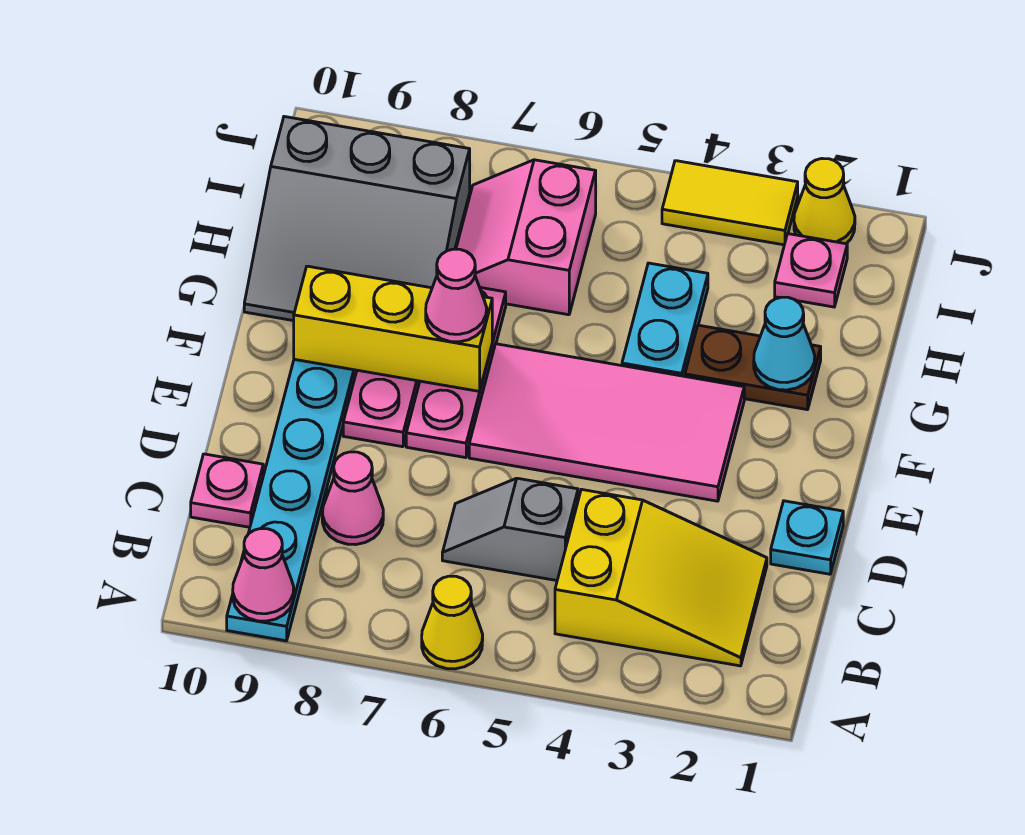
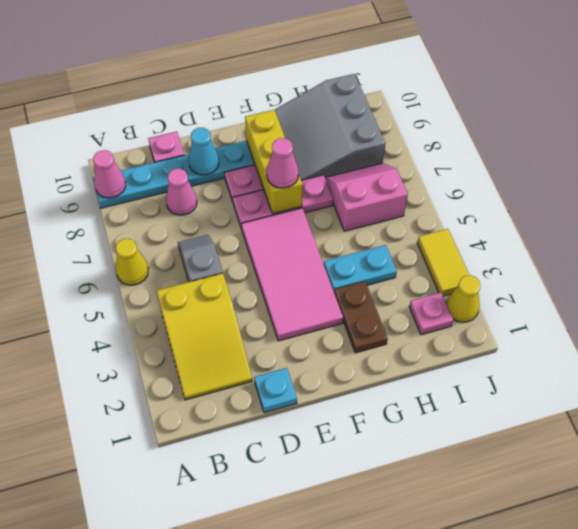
cyan cone G2 level 2 -> cyan cone D9 level 2

